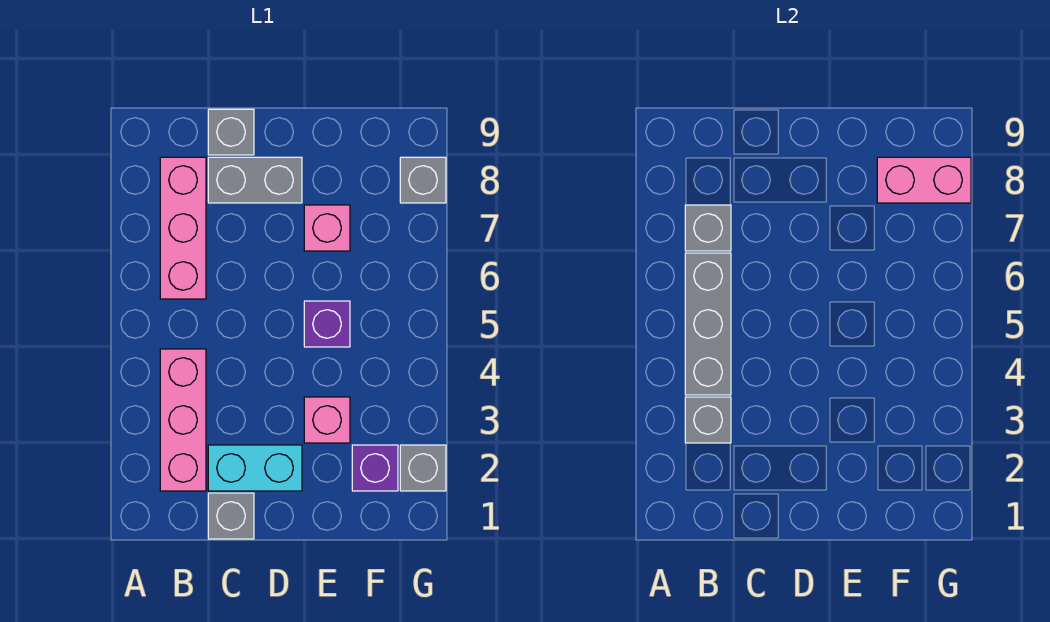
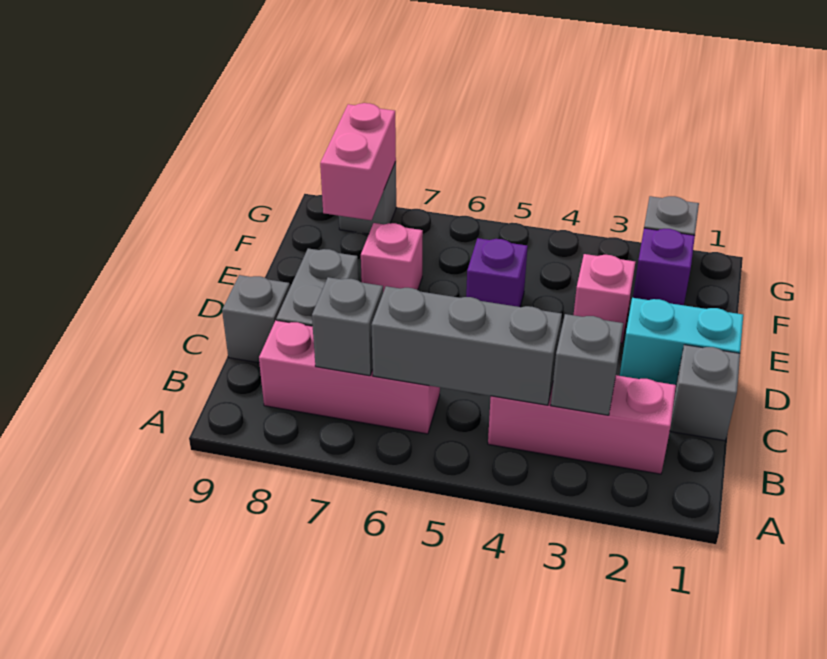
cyan brick C2:D2 level 1 -> cyan brick D1:D2 level 1

